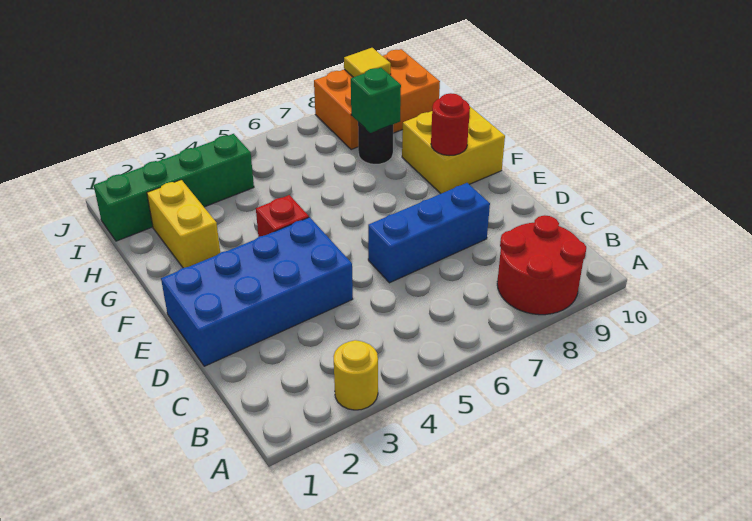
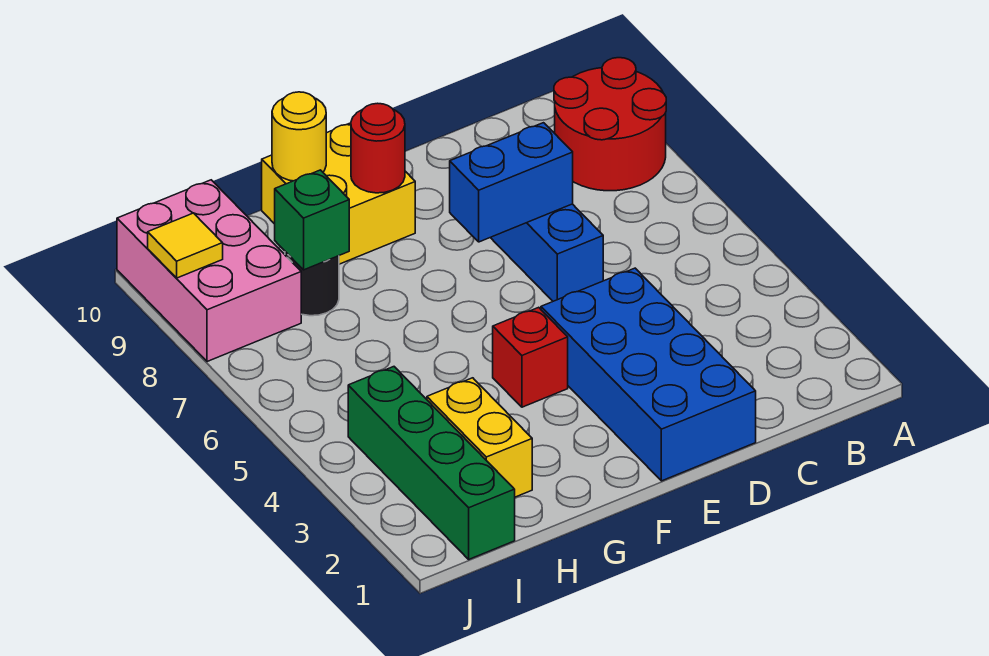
yellow round brick A3 level 1 -> yellow round brick G10 level 2
none -> blue brick D7:E7 level 2
yellow brick G2:H2 level 1 -> yellow brick H2:H3 level 1
orange brick I8:J10 level 1 -> pink brick I8:J10 level 1

